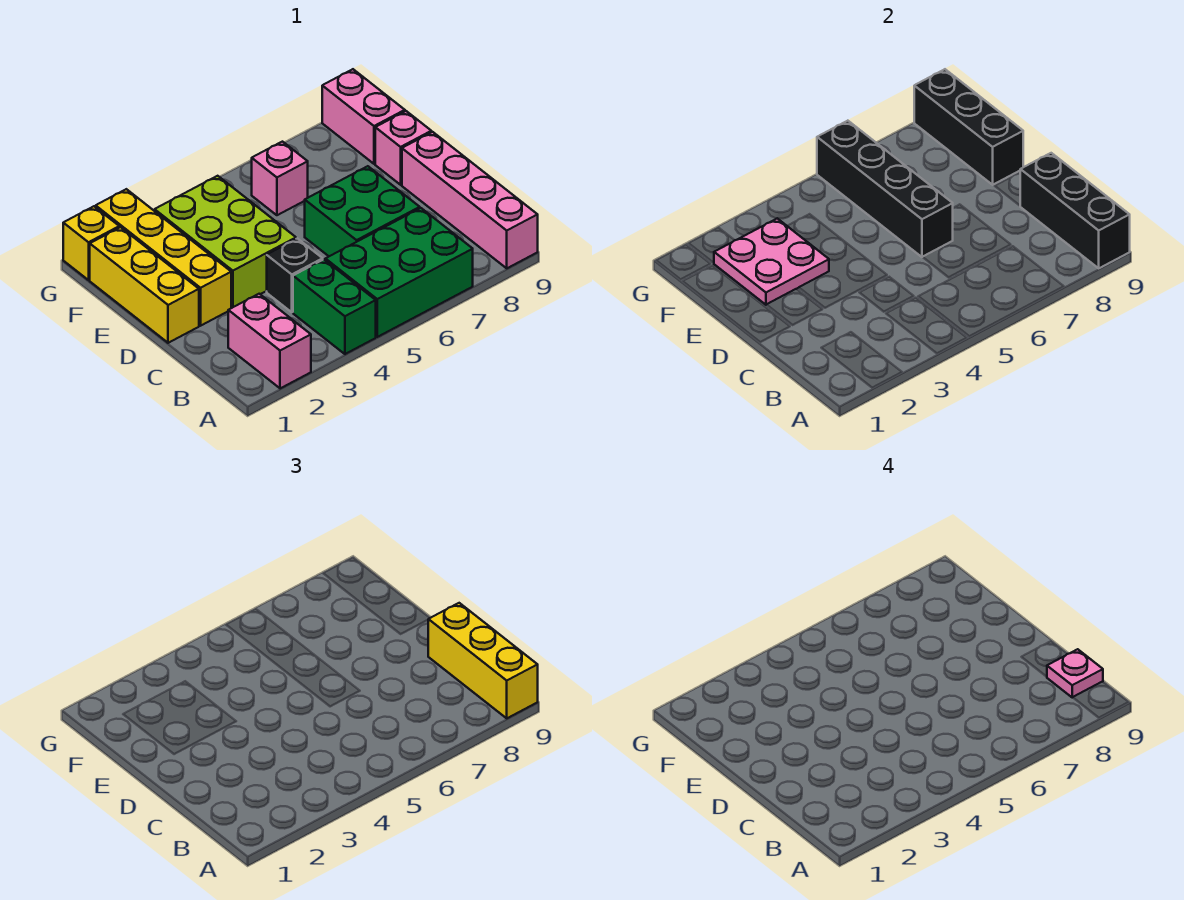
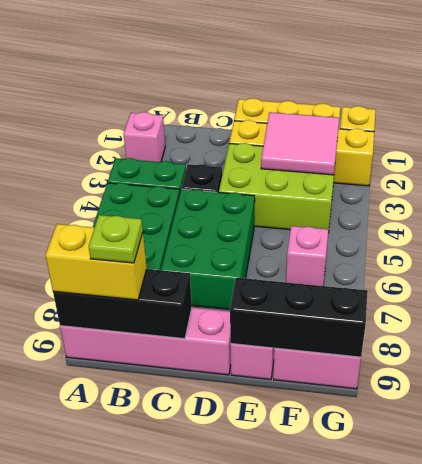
pink brick A2:B2 level 1 -> pink brick A2 level 1
yellow brick A9:C9 level 3 -> yellow brick A9:B9 level 3
pink plate B9 level 4 -> lime plate B9 level 4
green brick C6:D7 level 1 -> green brick C5:D7 level 1
black brick D6:G6 level 2 -> none
pink plate E2:F3 level 2 -> pink tile E2:F3 level 2

